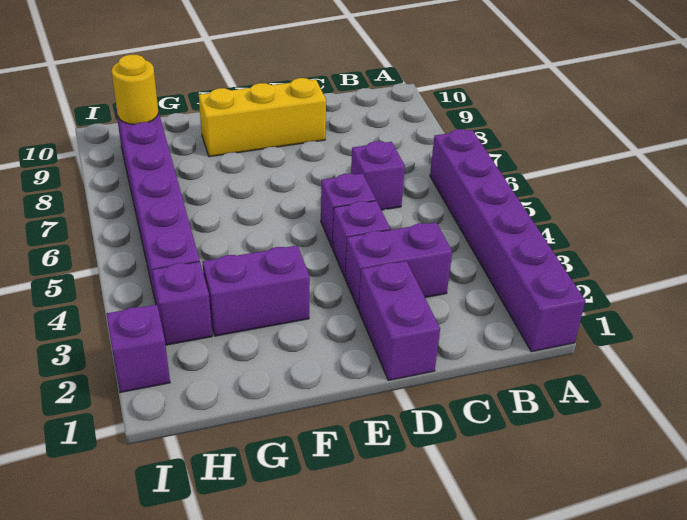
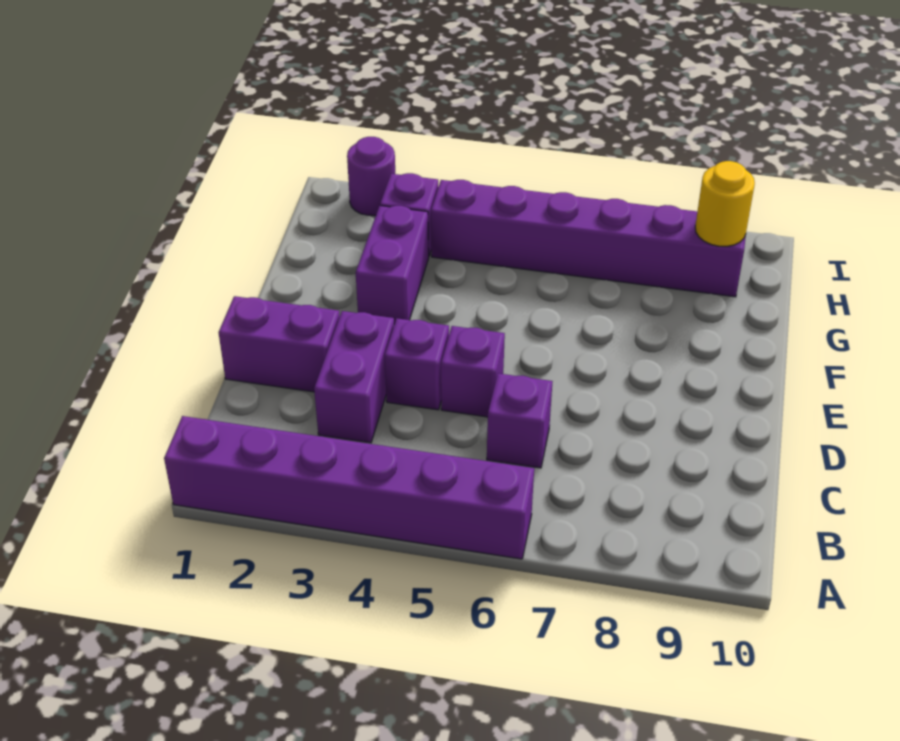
yellow brick D9:F9 level 1 -> none
purple brick I2 level 1 -> purple round brick I2 level 1

